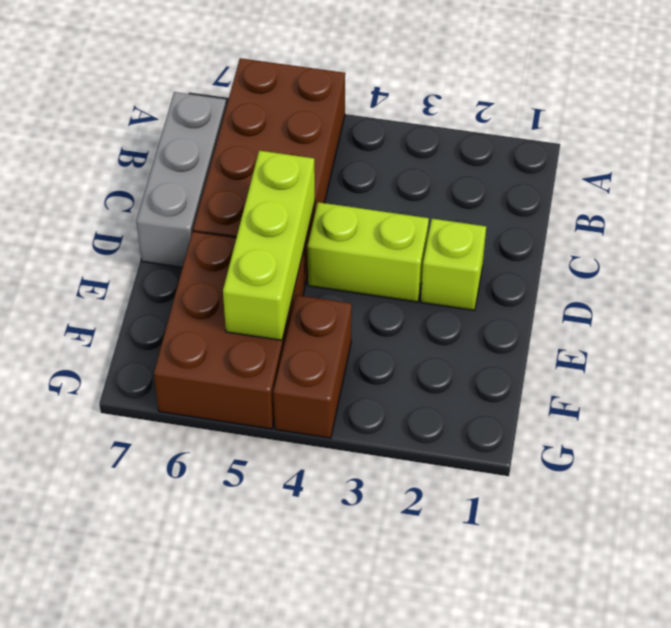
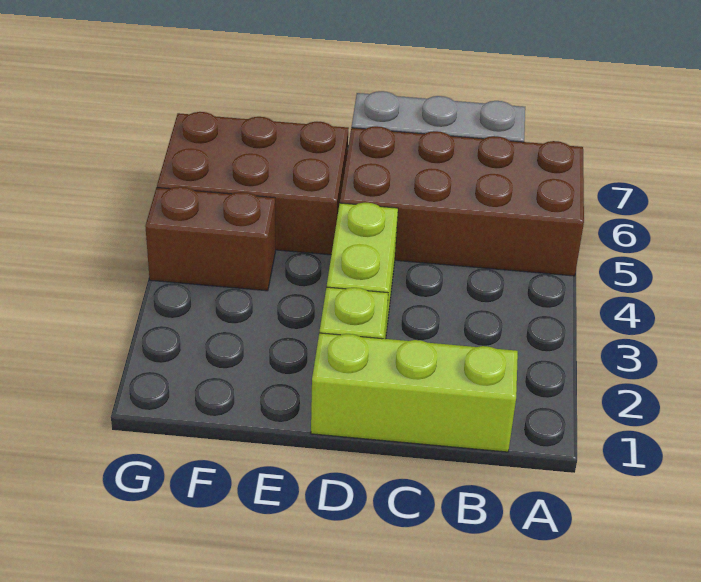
lime brick D5:F5 level 2 -> lime brick B1:D1 level 1

